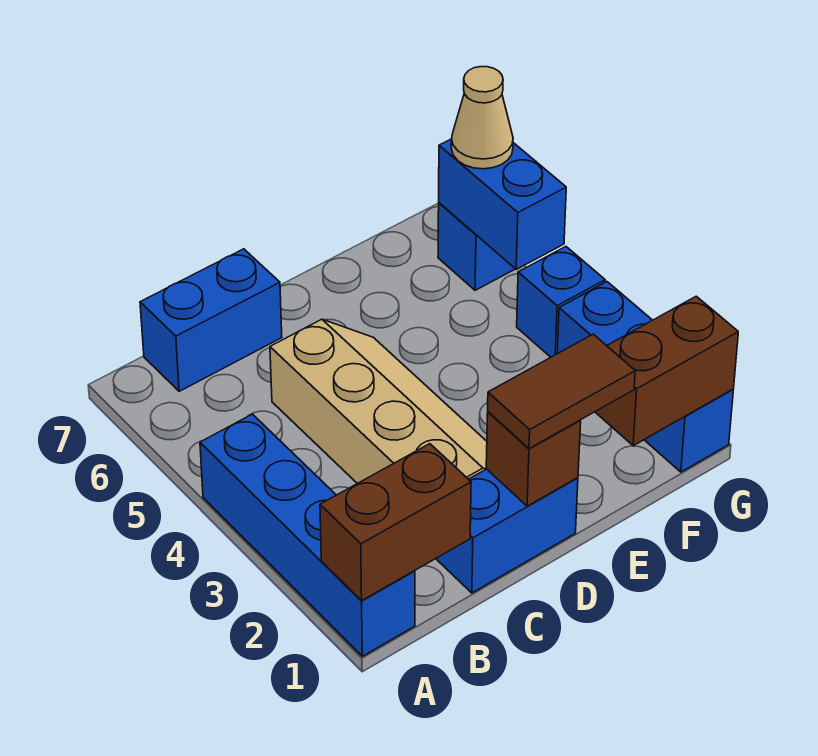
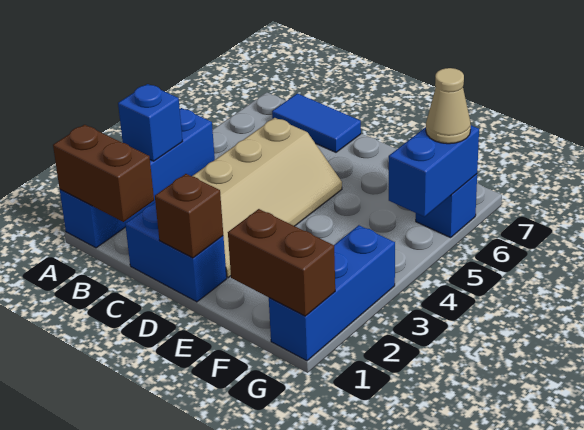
blue brick B7:C7 level 1 -> blue tile B7:C7 level 1
brown tile D1:E1 level 3 -> none
blue brick G4 level 1 -> blue brick A3 level 2

